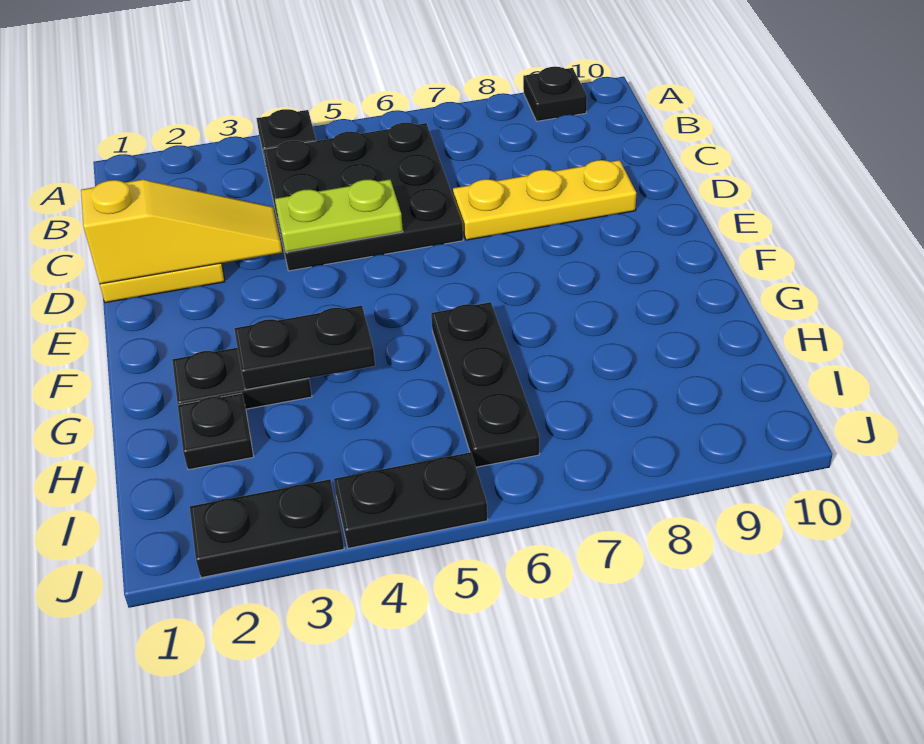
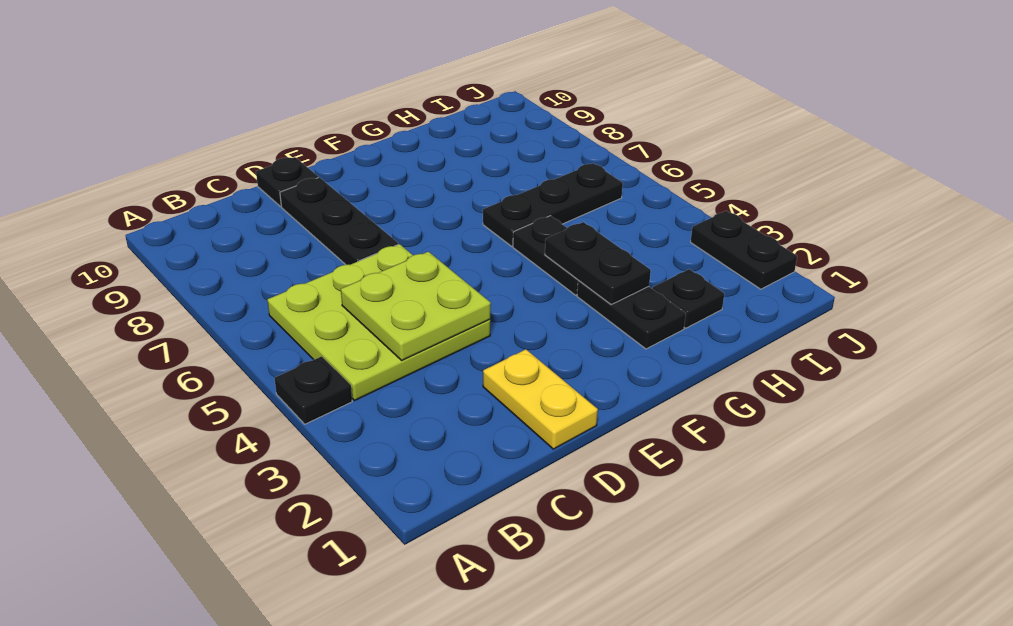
black plate A9 level 1 -> black plate D10 level 1
black plate B4:D6 level 1 -> lime plate B4:D6 level 1
yellow slope D1:D3 level 2 top 1 -> none
lime plate D4:D5 level 2 -> lime plate C4:D5 level 2
yellow plate D7:D9 level 1 -> black plate D7:D9 level 1
black plate J4:J5 level 1 -> black plate G4:G5 level 1

